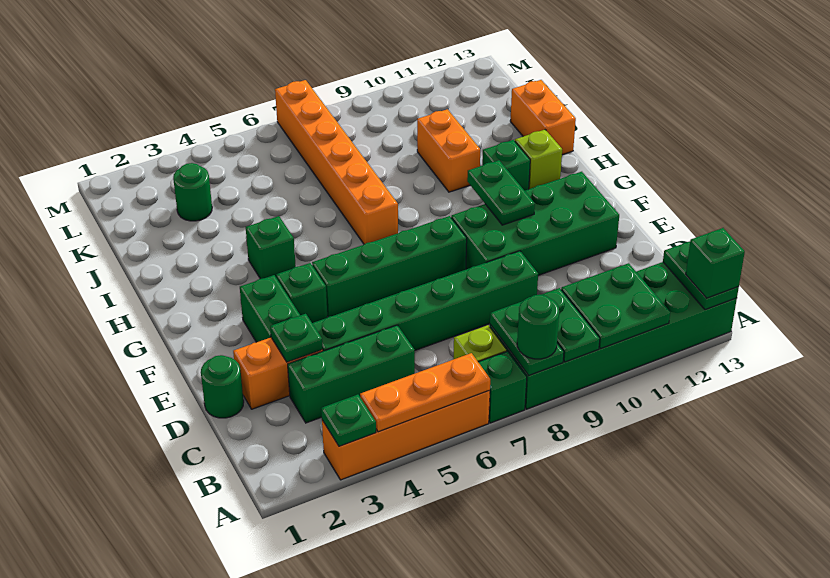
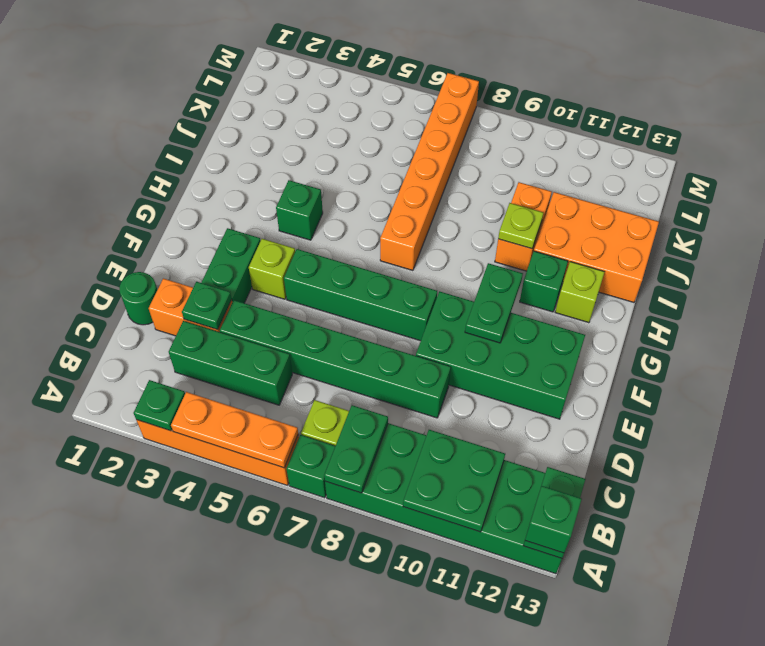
green round brick A8 level 3 -> none
green plate A9:B9 level 2 -> none
green brick F4 level 1 -> lime brick F4 level 1
none -> lime plate I10 level 2
orange brick I13:J13 level 1 -> orange brick I11:J13 level 1
green round brick K3 level 1 -> none

